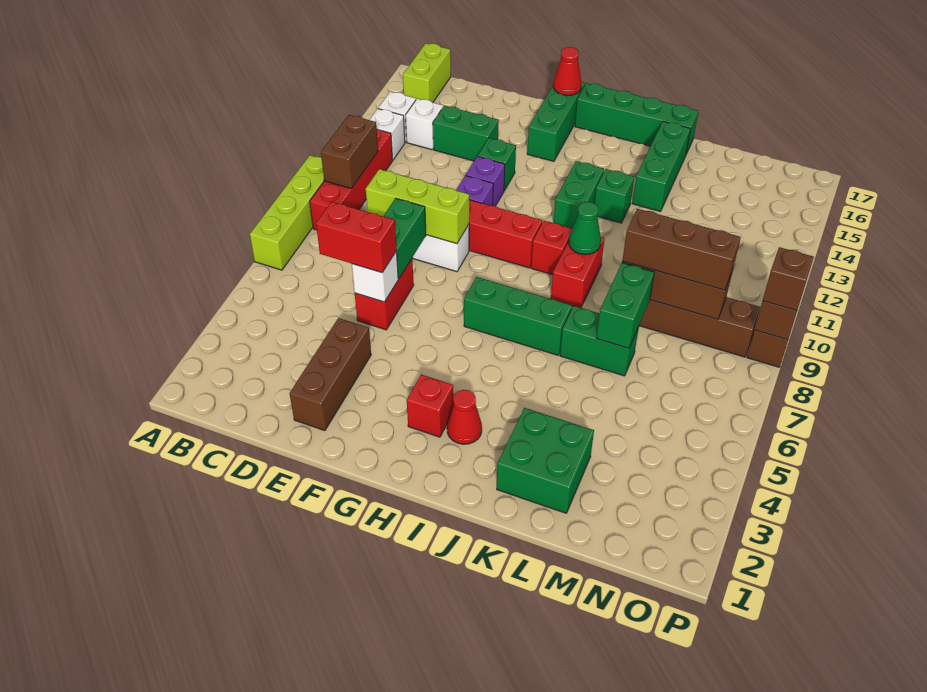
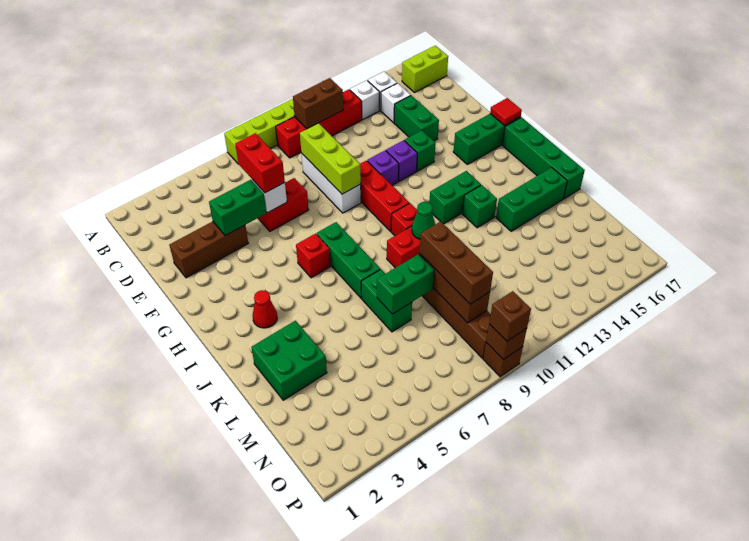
green brick E7:E8 level 2 -> green brick E4:E5 level 2
red cone G17 level 2 -> red tile G17 level 2
red brick H3 level 1 -> red brick H6 level 1

